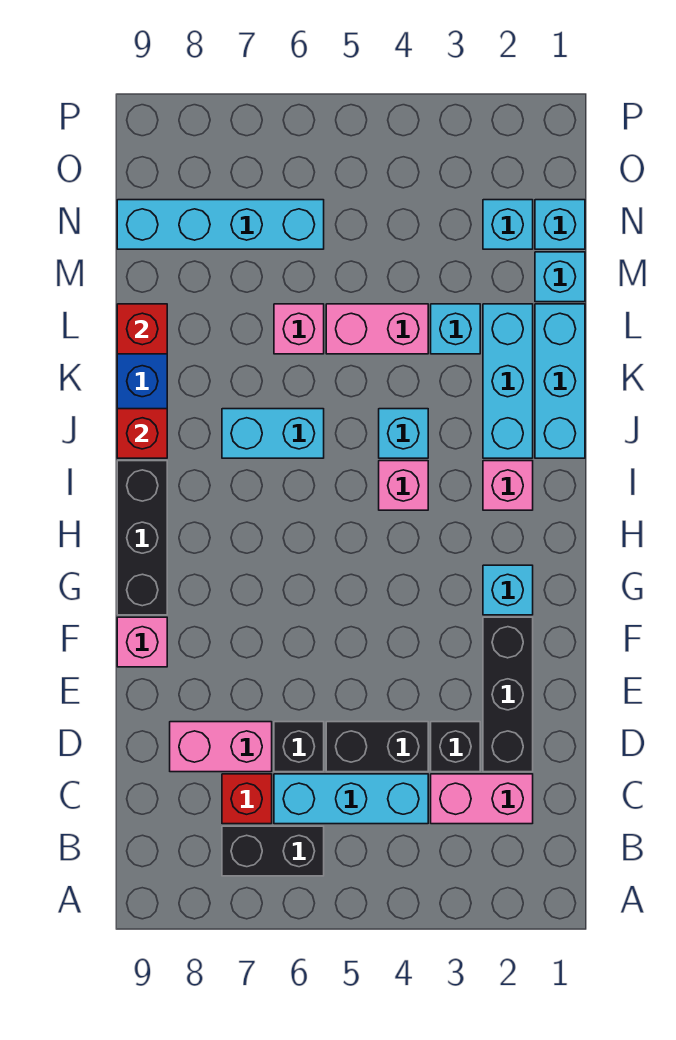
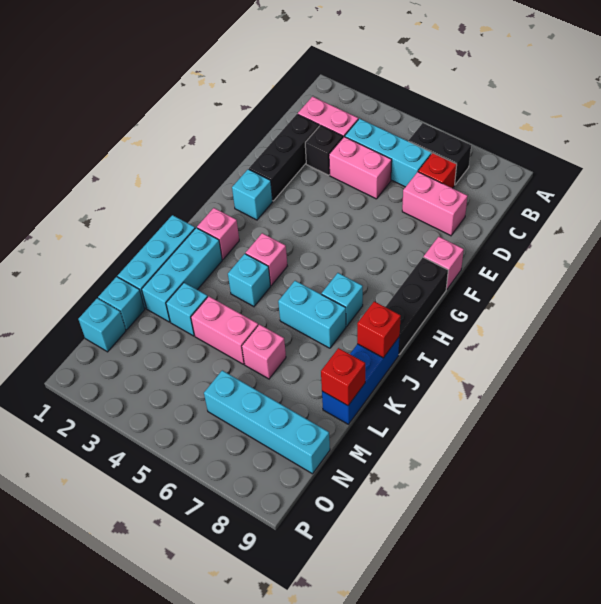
black brick D4:D5 level 1 -> pink brick D4:D5 level 1
black brick D6 level 1 -> none
cyan brick N2 level 1 -> cyan brick I7 level 1

